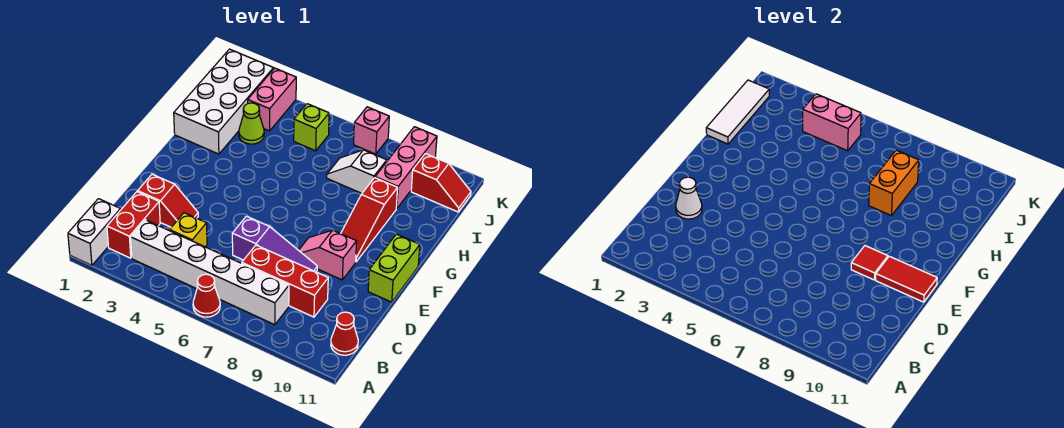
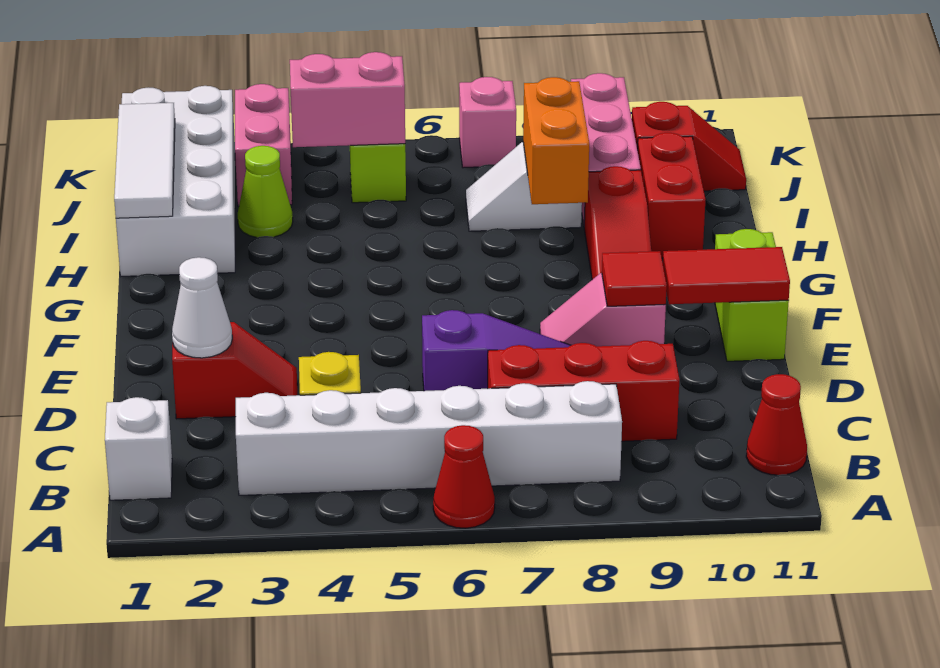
white brick A1:B1 level 1 -> white brick B1 level 1
red brick B2:C2 level 1 -> red brick H10:I10 level 1

